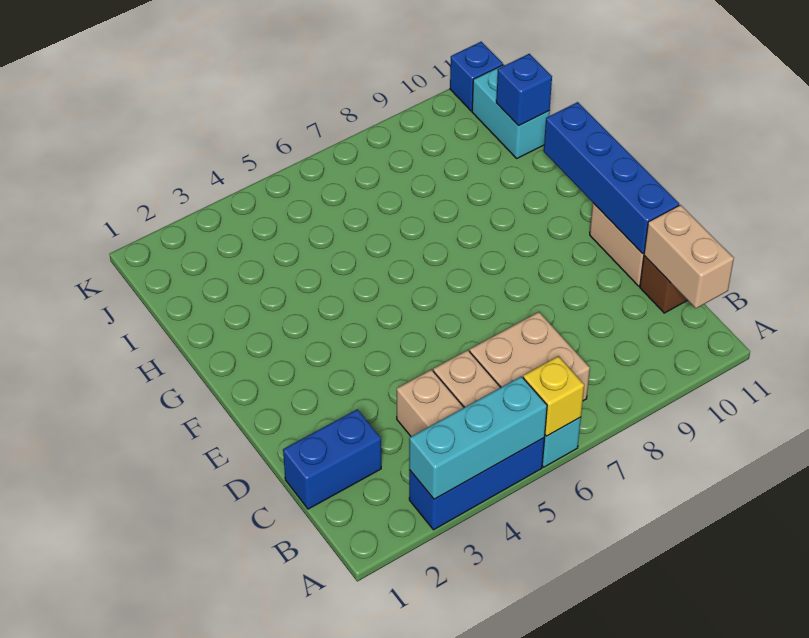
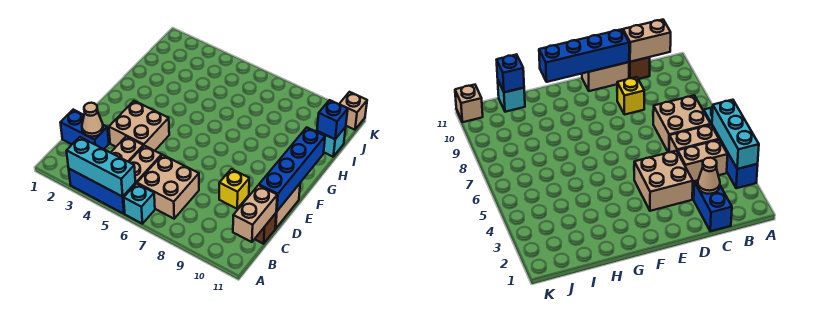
yellow brick A6 level 2 -> yellow brick D9 level 1
none -> tan cone C2 level 2
none -> tan brick D3:E4 level 1
cyan brick I11:J11 level 1 -> cyan brick I11 level 1
blue brick K11 level 1 -> tan brick K11 level 1

